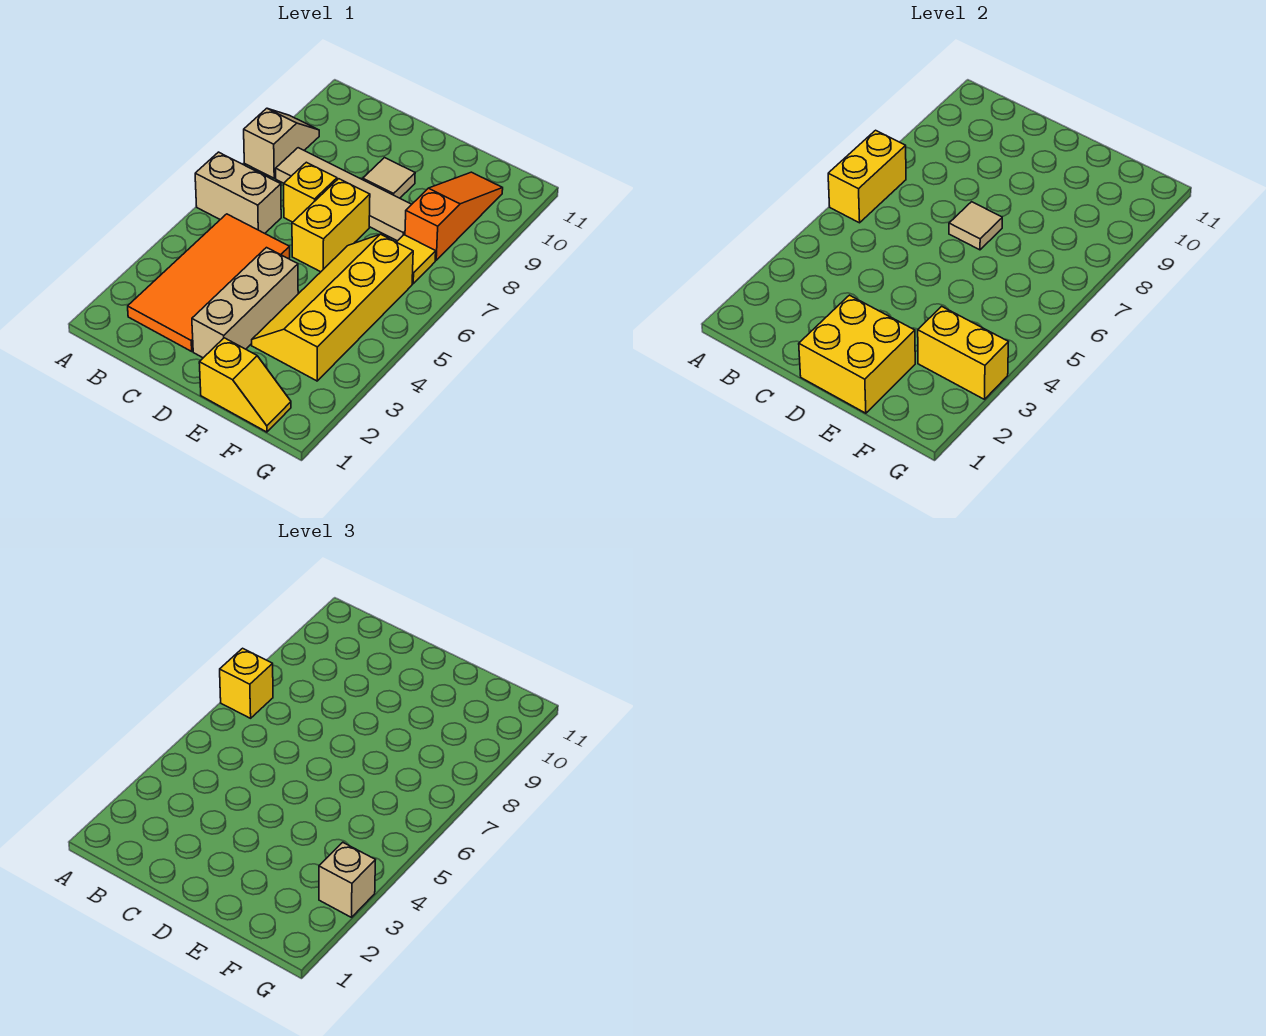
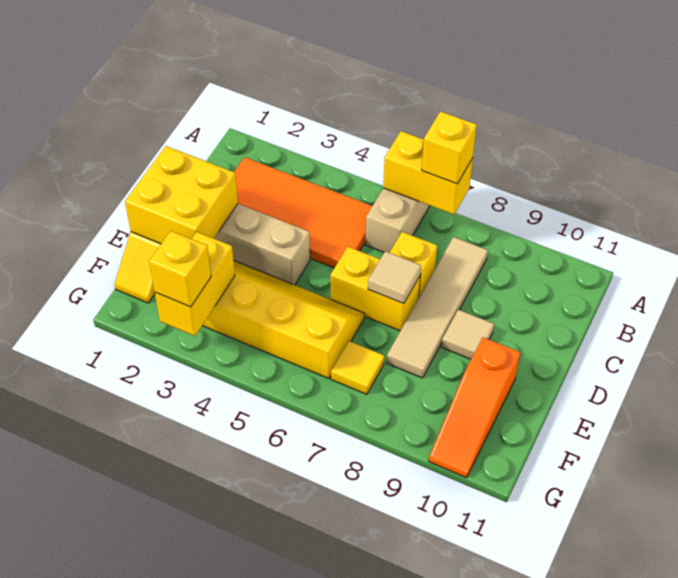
tan slope A8:A9 level 1 top 8 -> none
orange slope F8:F10 level 1 top 8 -> orange slope E10:G10 level 1 top E
tan brick G3 level 3 -> yellow brick G3 level 3

